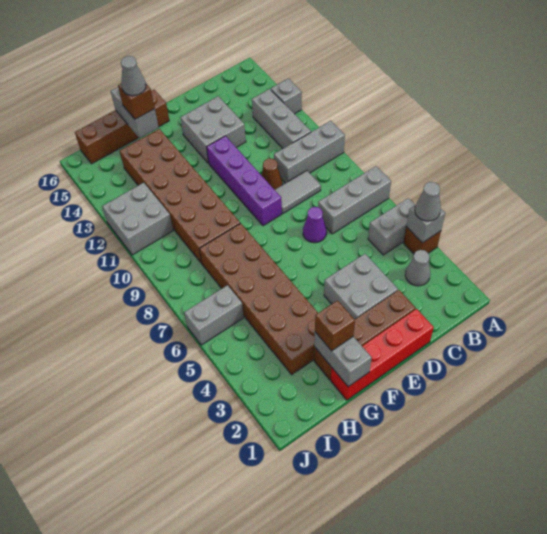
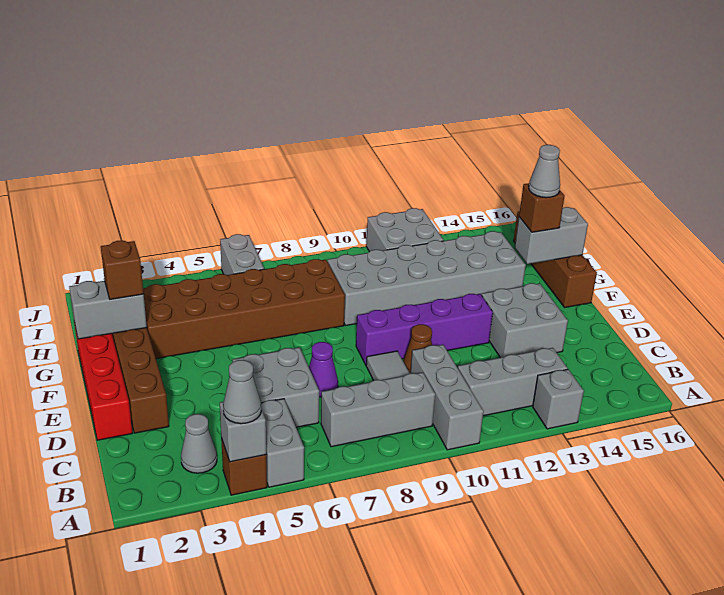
grey brick A7:C7 level 1 -> grey brick B7:B9 level 1
grey brick D3:E4 level 1 -> grey brick C5:D6 level 1
brown brick G9:H14 level 1 -> grey brick G9:H14 level 1

